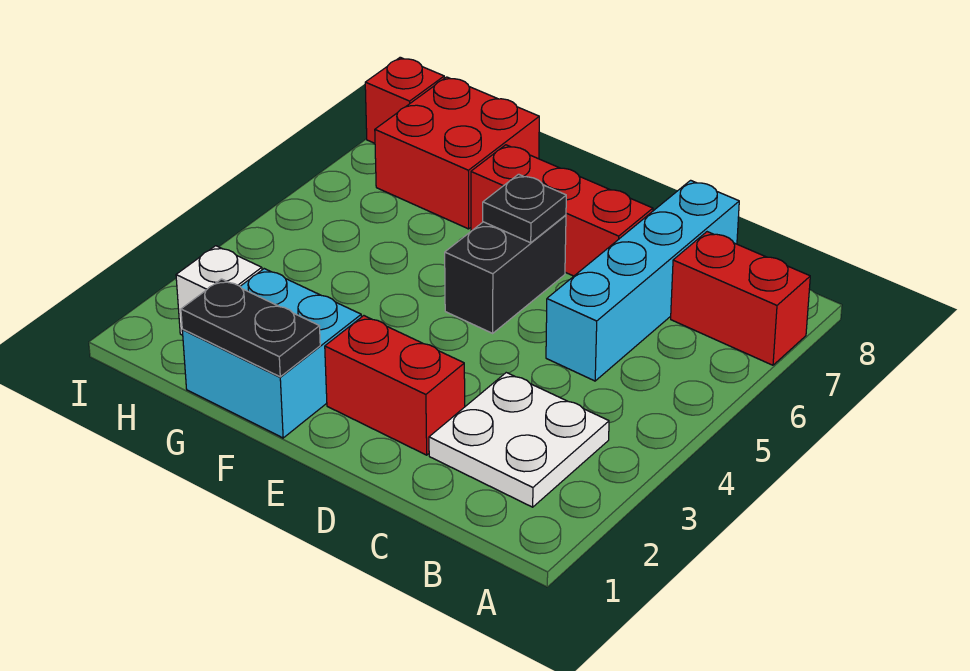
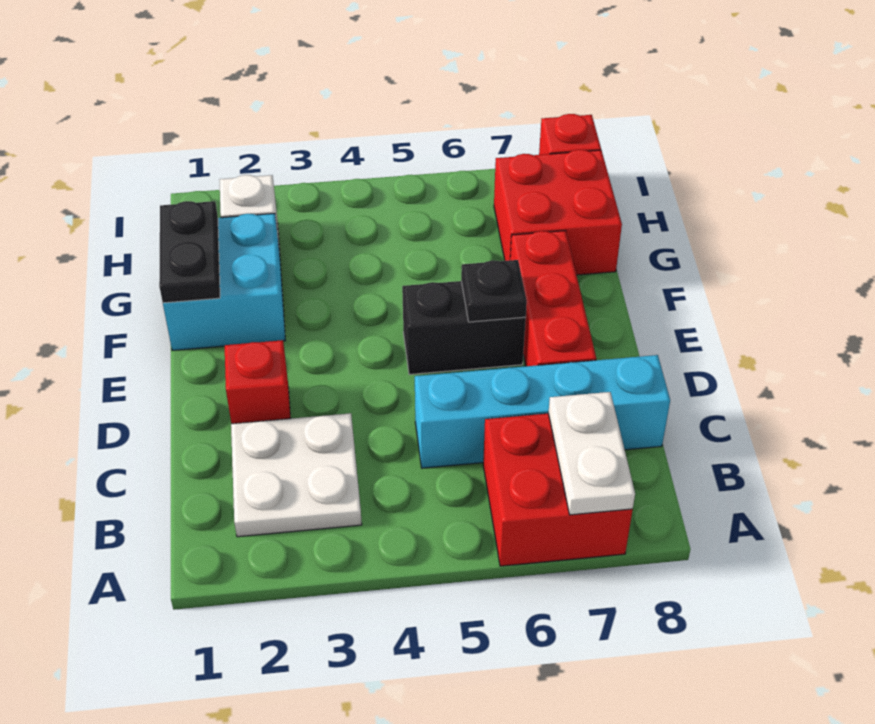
red brick A7:B7 level 1 -> red brick A6:B7 level 1
none -> white plate A7:B7 level 2
red brick D2:E2 level 1 -> red brick D2 level 1

